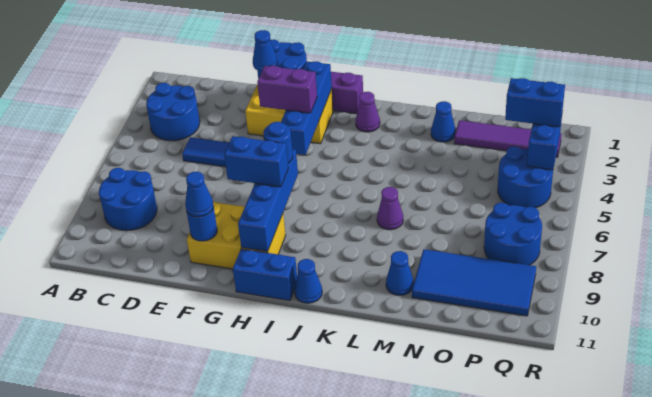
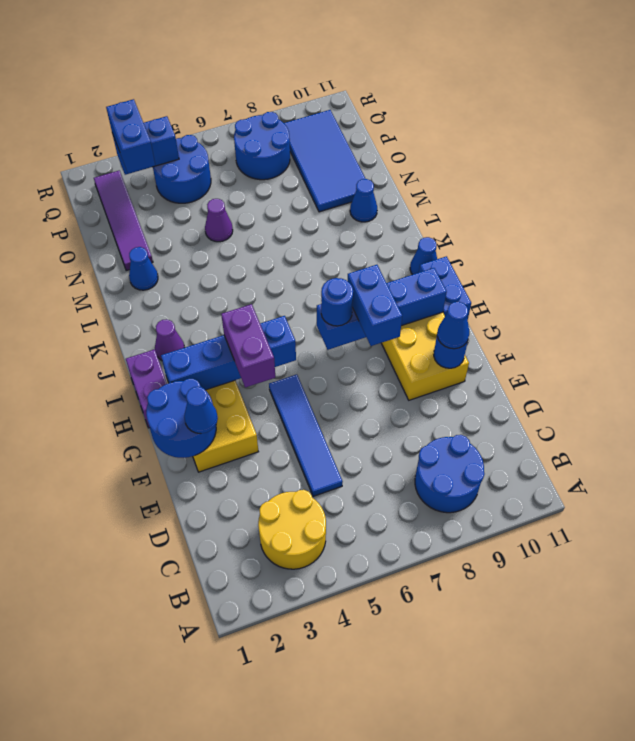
blue round brick B3:C4 level 1 -> yellow round brick B3:C4 level 1
purple cone L7 level 1 -> purple cone N5 level 1

